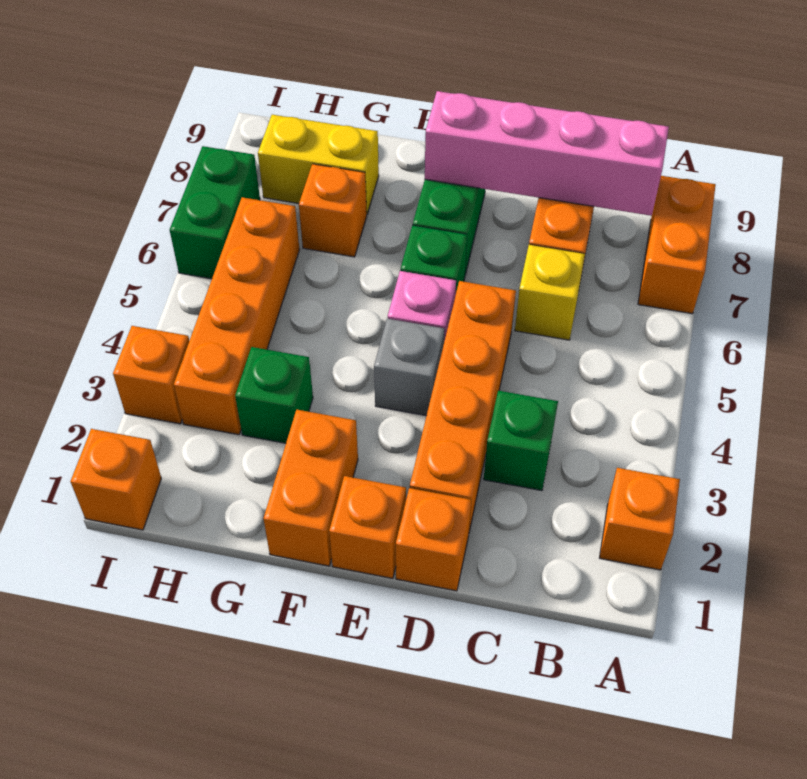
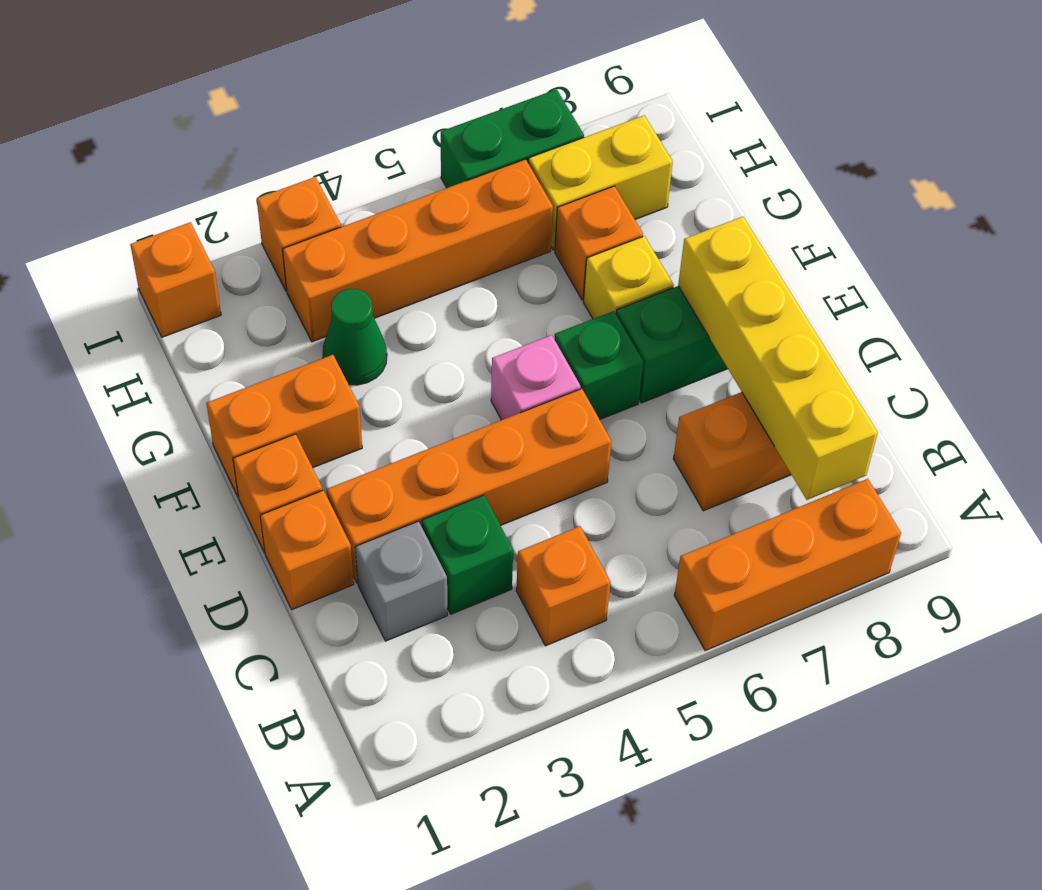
orange brick A2 level 1 -> orange brick B4 level 1
orange brick A7:A8 level 1 -> orange brick A6:A8 level 1
pink brick B8:E8 level 2 -> yellow brick B8:E8 level 2
yellow brick C6 level 1 -> yellow brick F7 level 1
grey brick E4 level 1 -> grey brick C2 level 1
green brick G3 level 1 -> green cone G3 level 1
yellow brick G8:H8 level 1 -> yellow brick H7:H8 level 1

